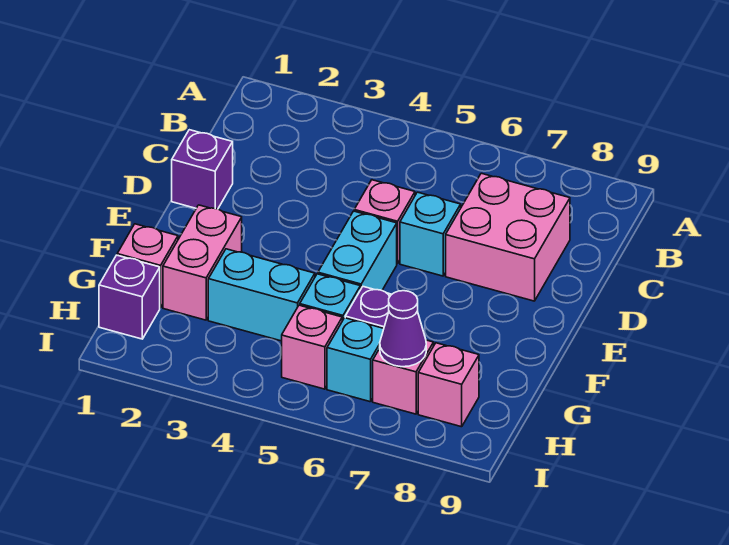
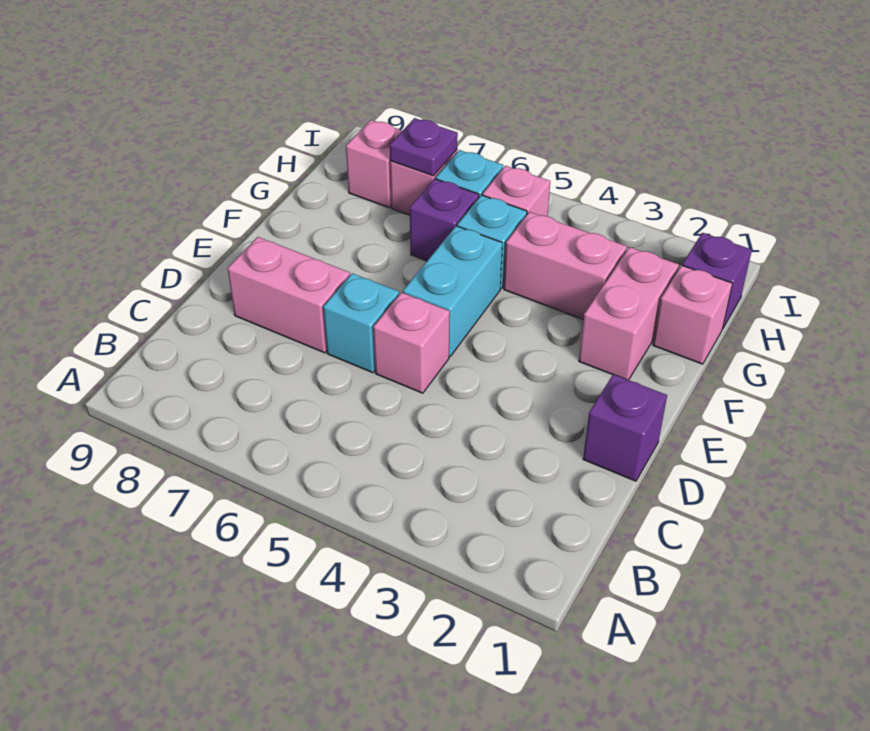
pink brick C7:D8 level 1 -> pink brick D7:D8 level 1
cyan brick G3:G4 level 1 -> pink brick G3:G4 level 1
purple cone H7 level 2 -> purple plate H7 level 2

